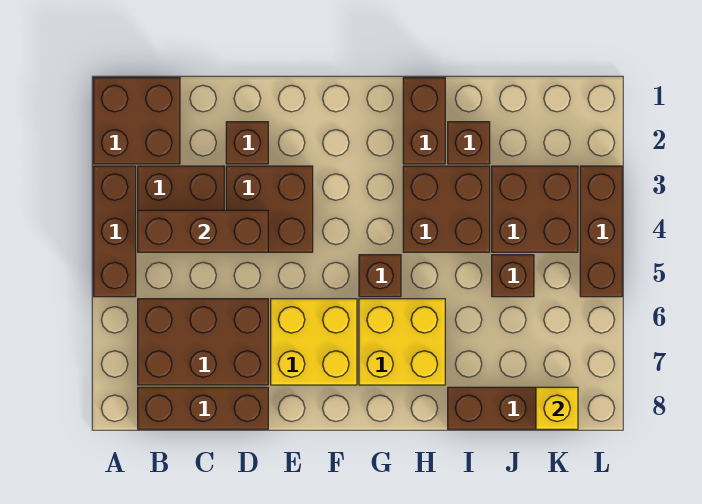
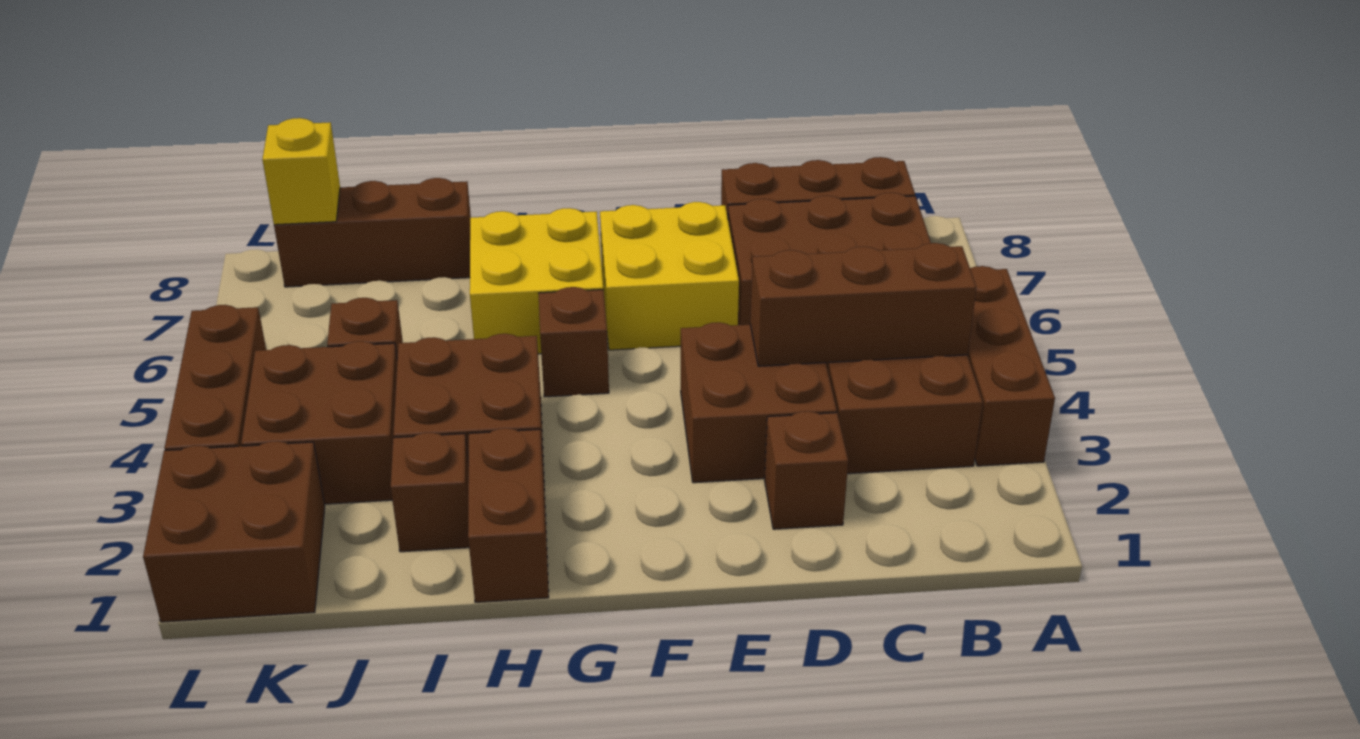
brown brick A1:B2 level 1 -> brown brick K1:L2 level 1

